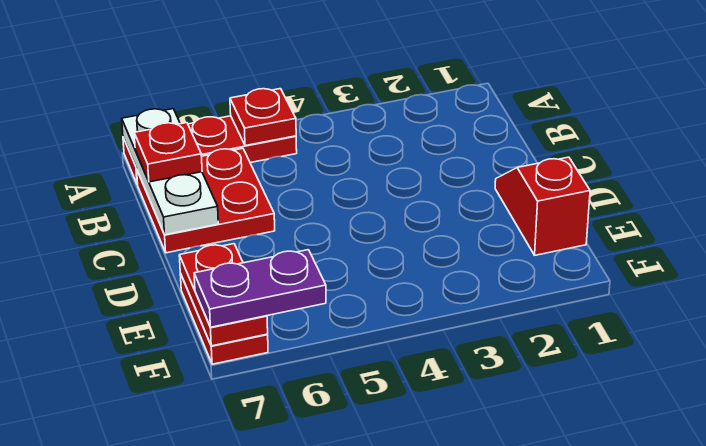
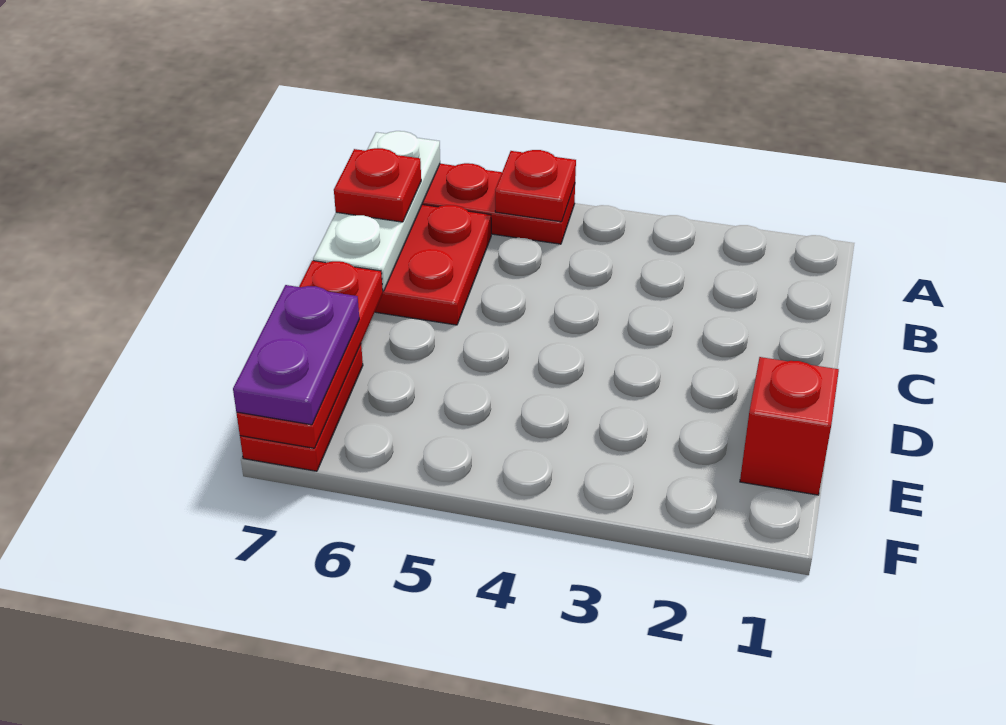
red plate E7:F7 level 2 -> red plate D7:F7 level 2
purple plate F6:F7 level 3 -> purple plate E7:F7 level 3

